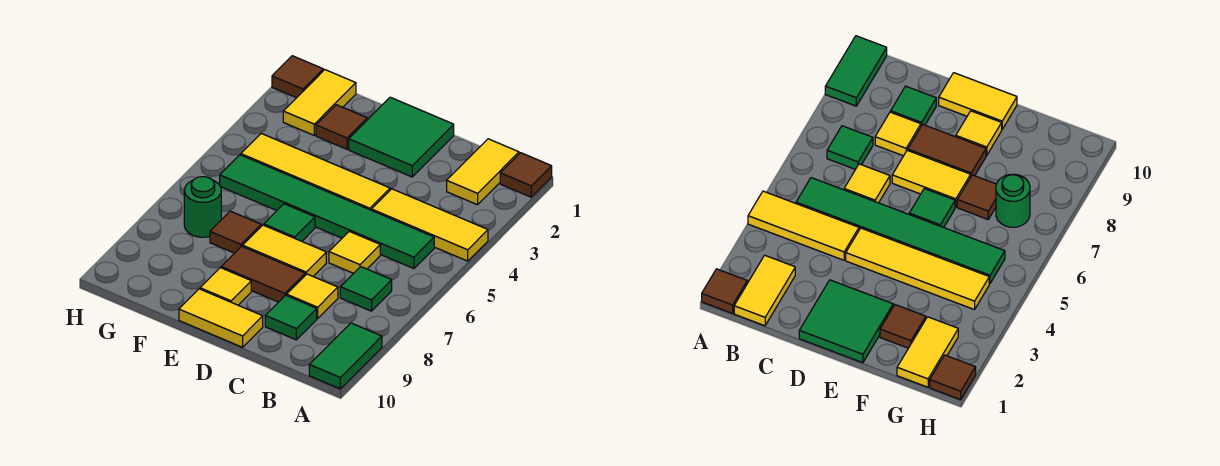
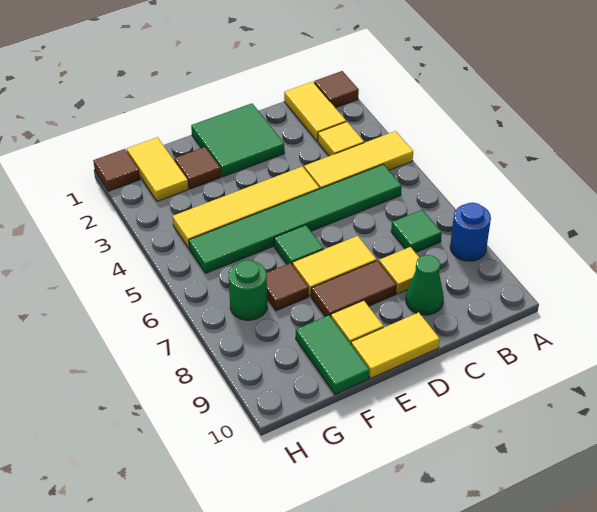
none -> blue round brick A8 level 1
green tile A9:A10 level 1 -> green tile F9:F10 level 1
yellow tile C6 level 1 -> yellow tile B3 level 1
green tile C9 level 1 -> green cone C9 level 1

